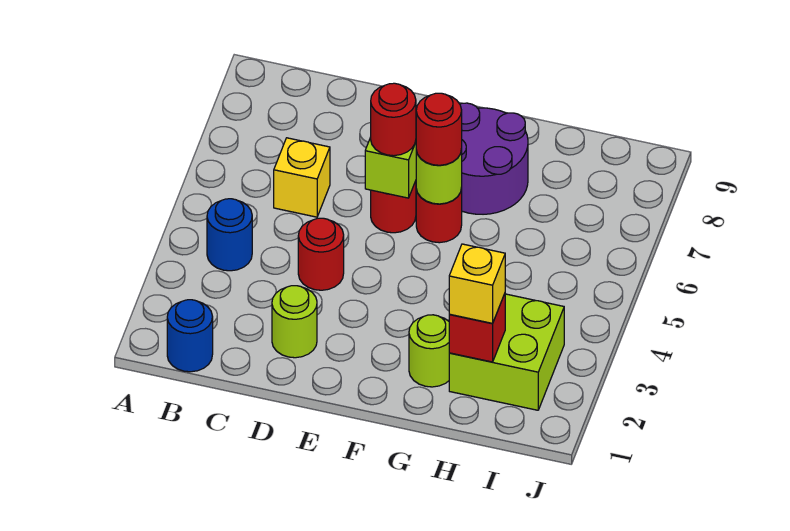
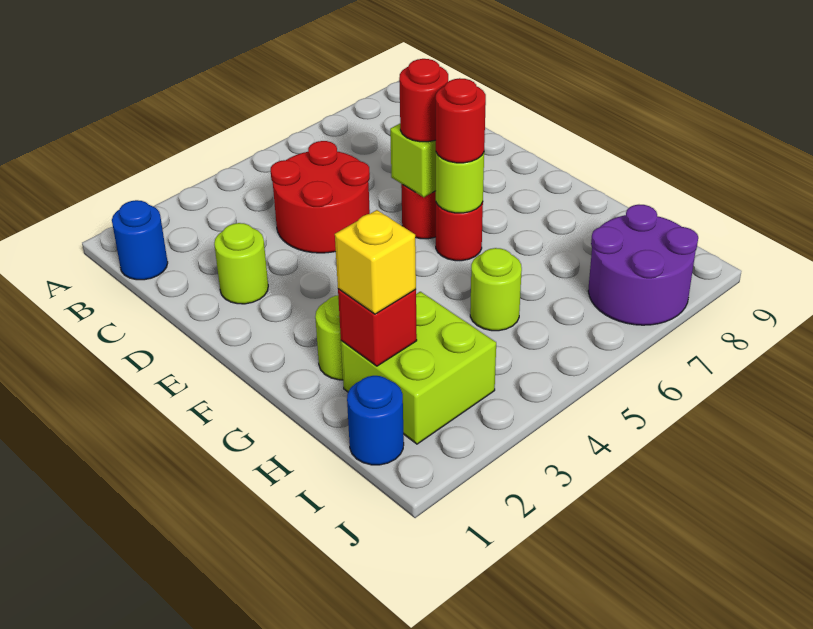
blue round brick B4 level 1 -> blue round brick I1 level 1
yellow brick C6 level 1 -> none
red round brick D4 level 1 -> red round brick C4:D5 level 1
purple round brick F7:G8 level 1 -> purple round brick I7:J8 level 1
none -> lime round brick H5 level 1

